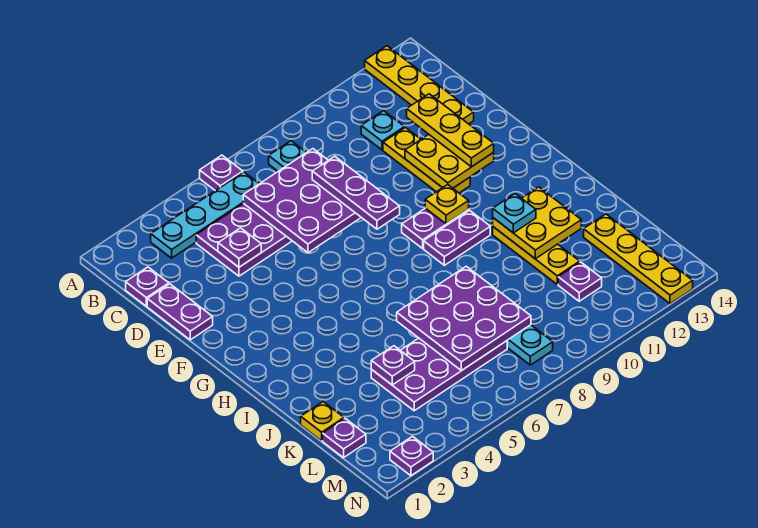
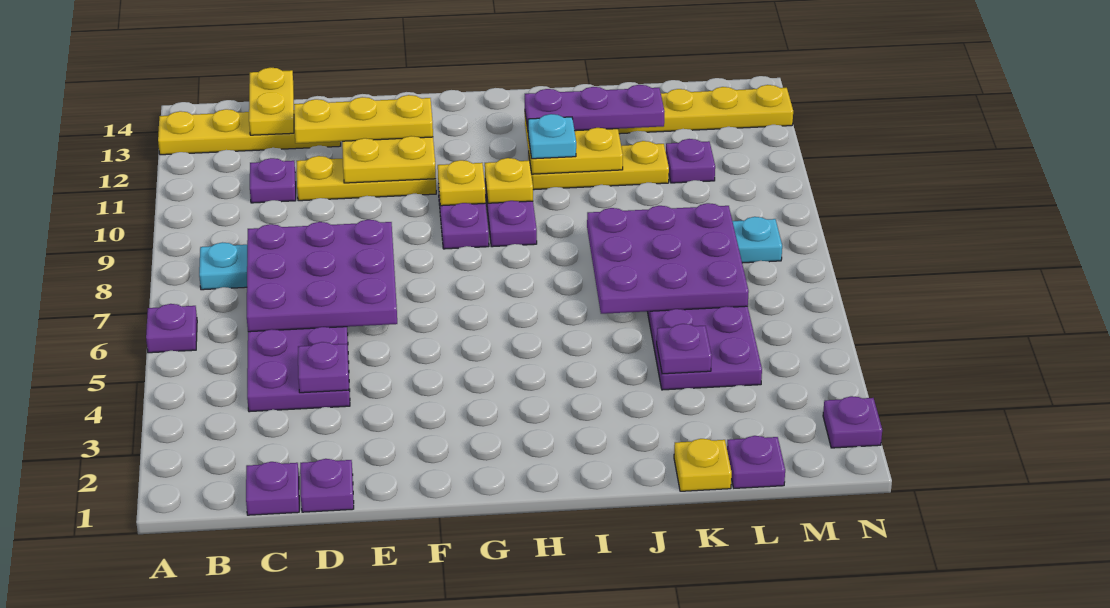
cyan plate B3:B6 level 1 -> none
cyan plate C11 level 1 -> purple plate C11 level 1
none -> yellow plate C13:C14 level 2
purple plate D1:E1 level 1 -> purple plate D1 level 1
purple plate D8:F8 level 3 -> purple plate I12:K12 level 3
none -> yellow plate H10 level 2

